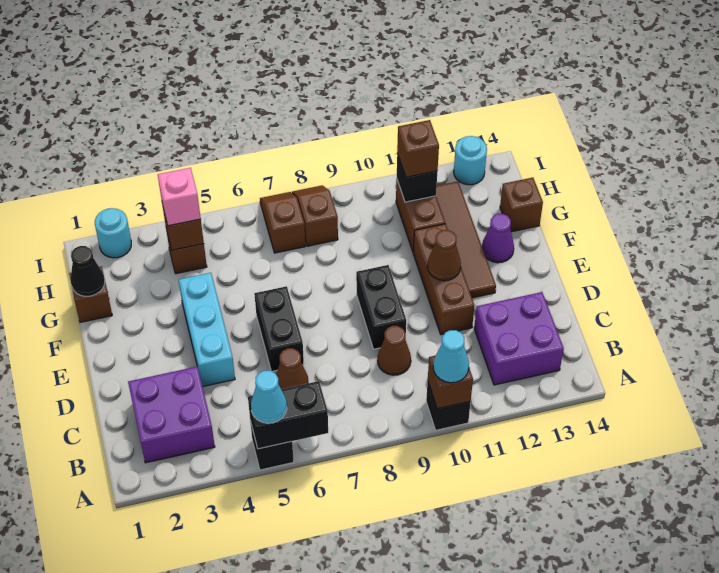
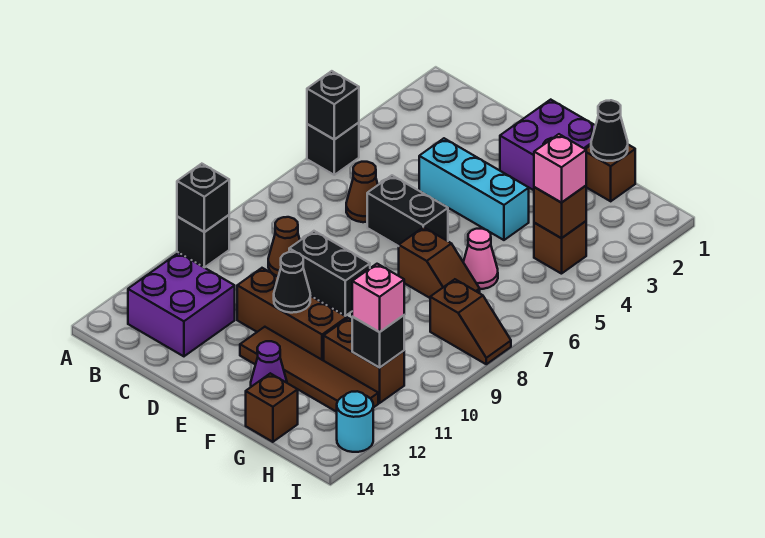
black brick A5:A6 level 2 -> black brick A5 level 2
cyan cone A5 level 3 -> none
brown brick A10 level 2 -> black brick A10 level 2
cyan cone A10 level 3 -> none
purple brick B2:C3 level 1 -> purple brick E1:F2 level 1
brown cone E11 level 2 -> black cone E11 level 2
none -> pink cone G6 level 1
brown slope H7:I7 level 1 top H -> brown slope F7:G7 level 1 top F
brown brick H11 level 3 -> pink brick H11 level 3
cyan round brick I2 level 1 -> none

